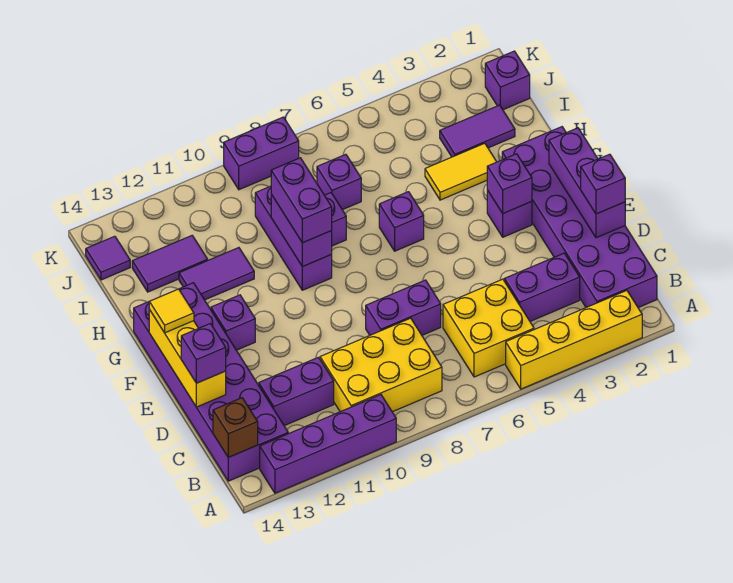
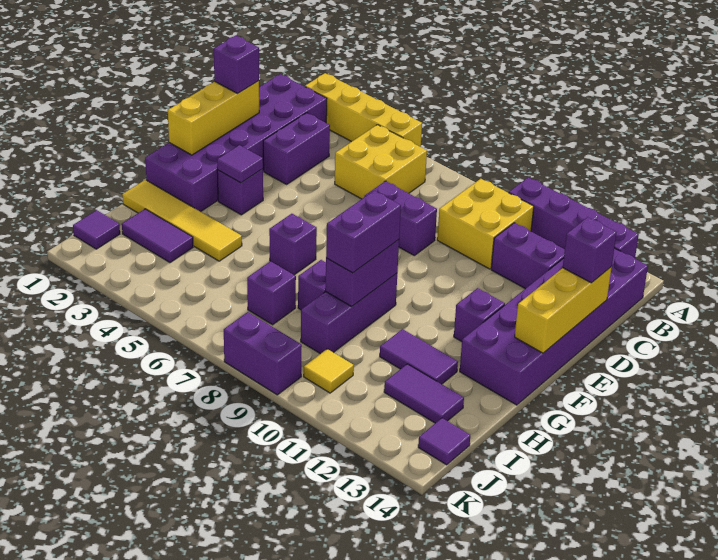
yellow brick B8:C10 level 1 -> yellow brick B9:C10 level 1
brown brick B14 level 2 -> none
purple brick C3:C4 level 1 -> purple brick C3:D3 level 1
purple brick D1:F1 level 2 -> yellow brick D1:F1 level 2
purple brick F3 level 2 -> purple tile F3 level 2
yellow tile F14 level 3 -> yellow tile J10 level 1
yellow tile H3:H4 level 1 -> yellow tile H1:H4 level 1
purple brick J1 level 1 -> purple tile J1 level 1

